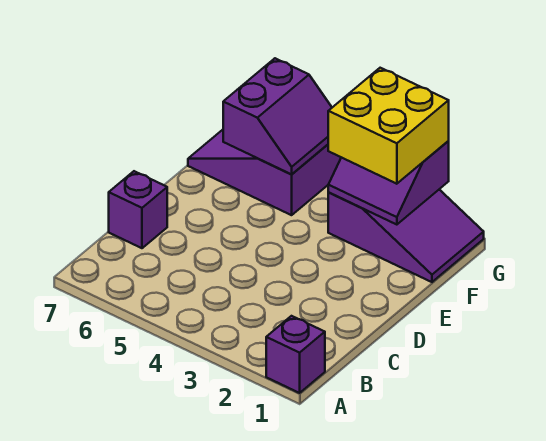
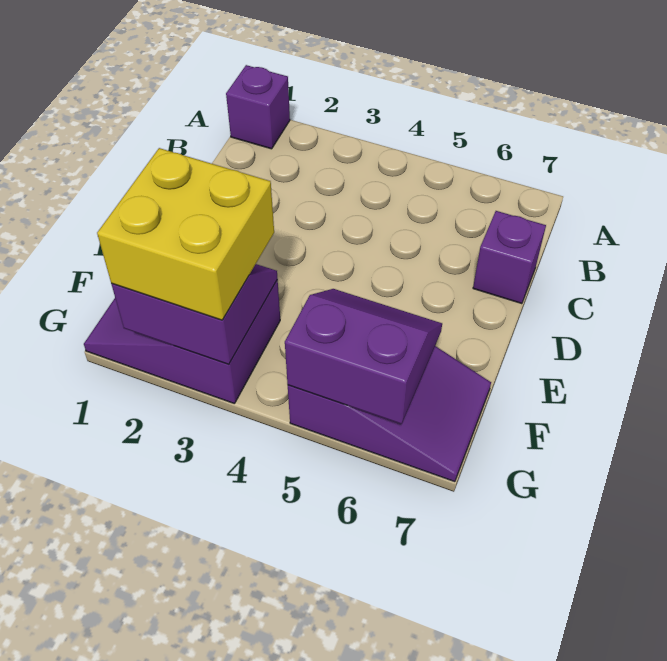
purple slope F5:G6 level 2 top 6 -> purple slope F5:G6 level 2 top G

